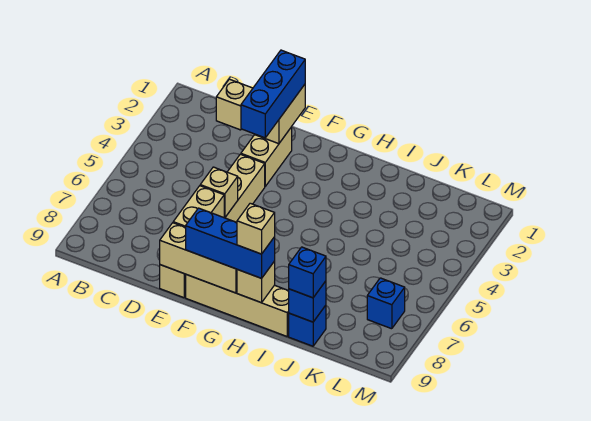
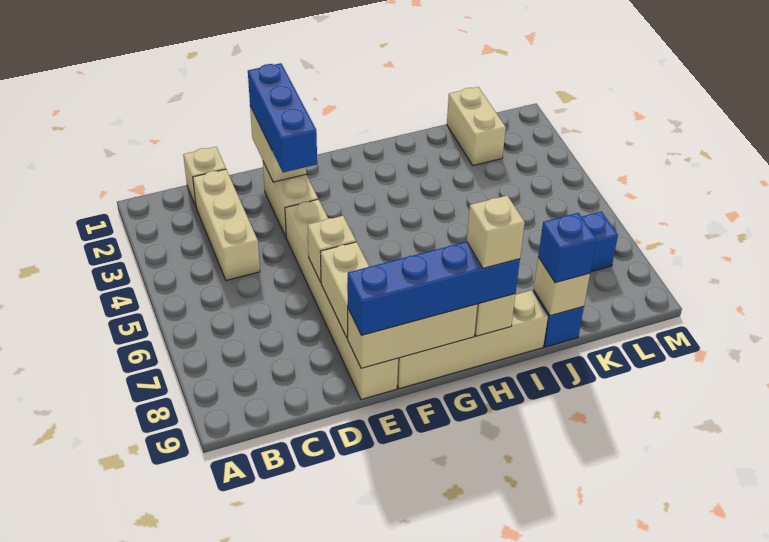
none -> tan brick C2:C4 level 1
blue brick F9:H9 level 3 -> blue brick E9:H9 level 3
blue brick J9 level 2 -> tan brick J9 level 2
none -> tan brick K1:K2 level 1

